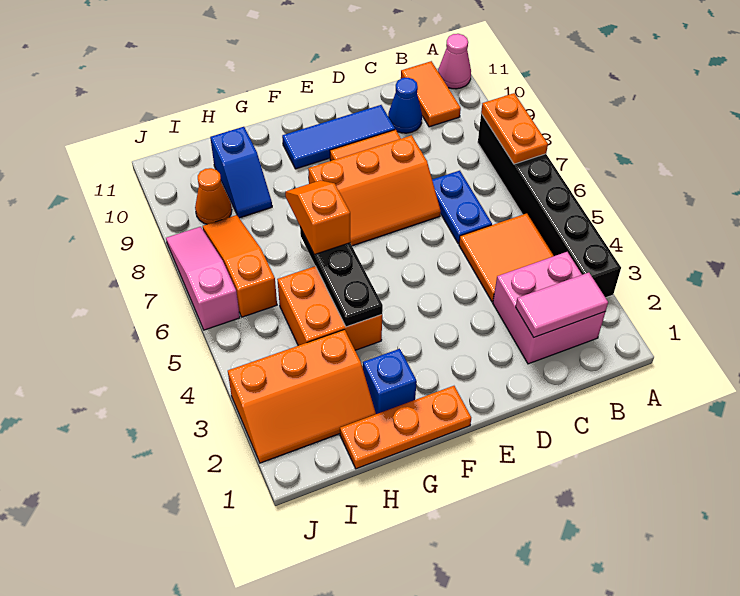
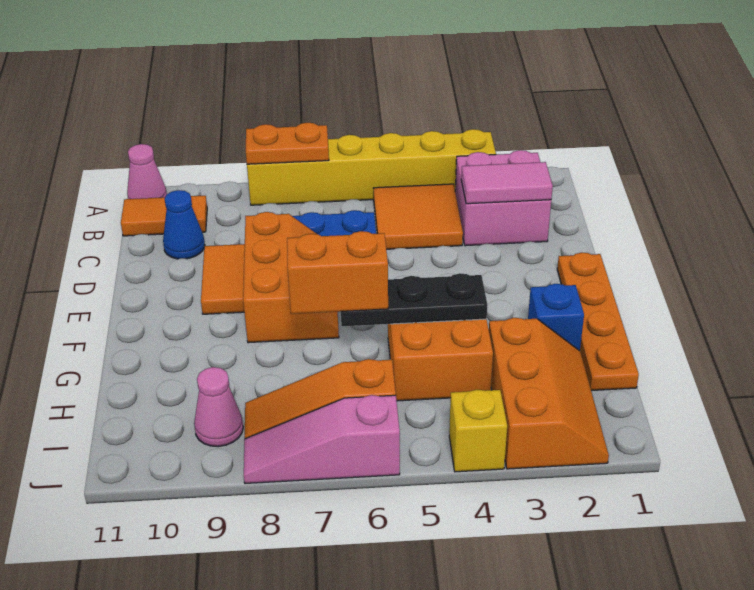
black brick A3:A8 level 1 -> yellow brick A3:A8 level 1
pink tile B2:C2 level 2 -> pink tile C2:C3 level 2
blue tile D10:F10 level 1 -> none
orange plate F1:H1 level 1 -> orange plate E1:H1 level 1
orange slope G6:G7 level 3 top 6 -> orange brick G6:G7 level 3
blue slope H9:H10 level 1 top 10 -> none
orange cone I9 level 1 -> pink cone I9 level 1
none -> yellow brick J4 level 1

